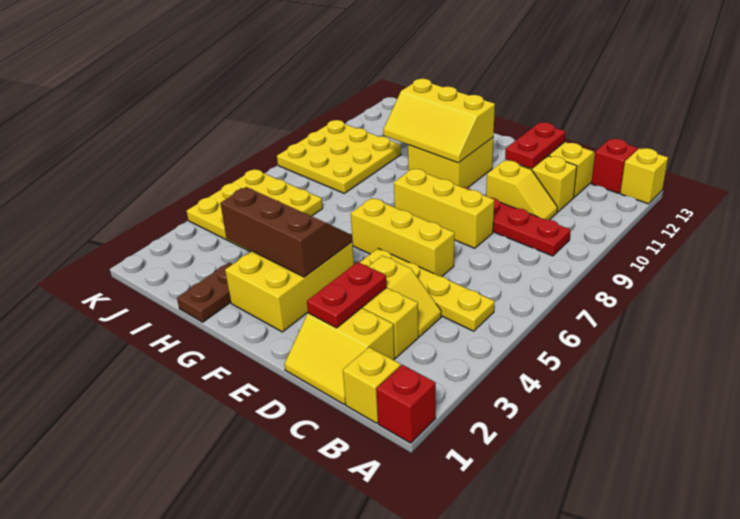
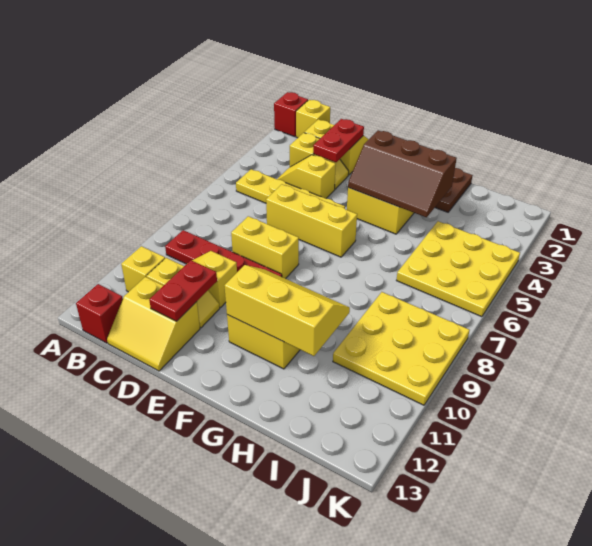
yellow brick A13 level 1 -> yellow brick B11 level 1
yellow brick D8:F8 level 1 -> yellow brick D8:E8 level 1

